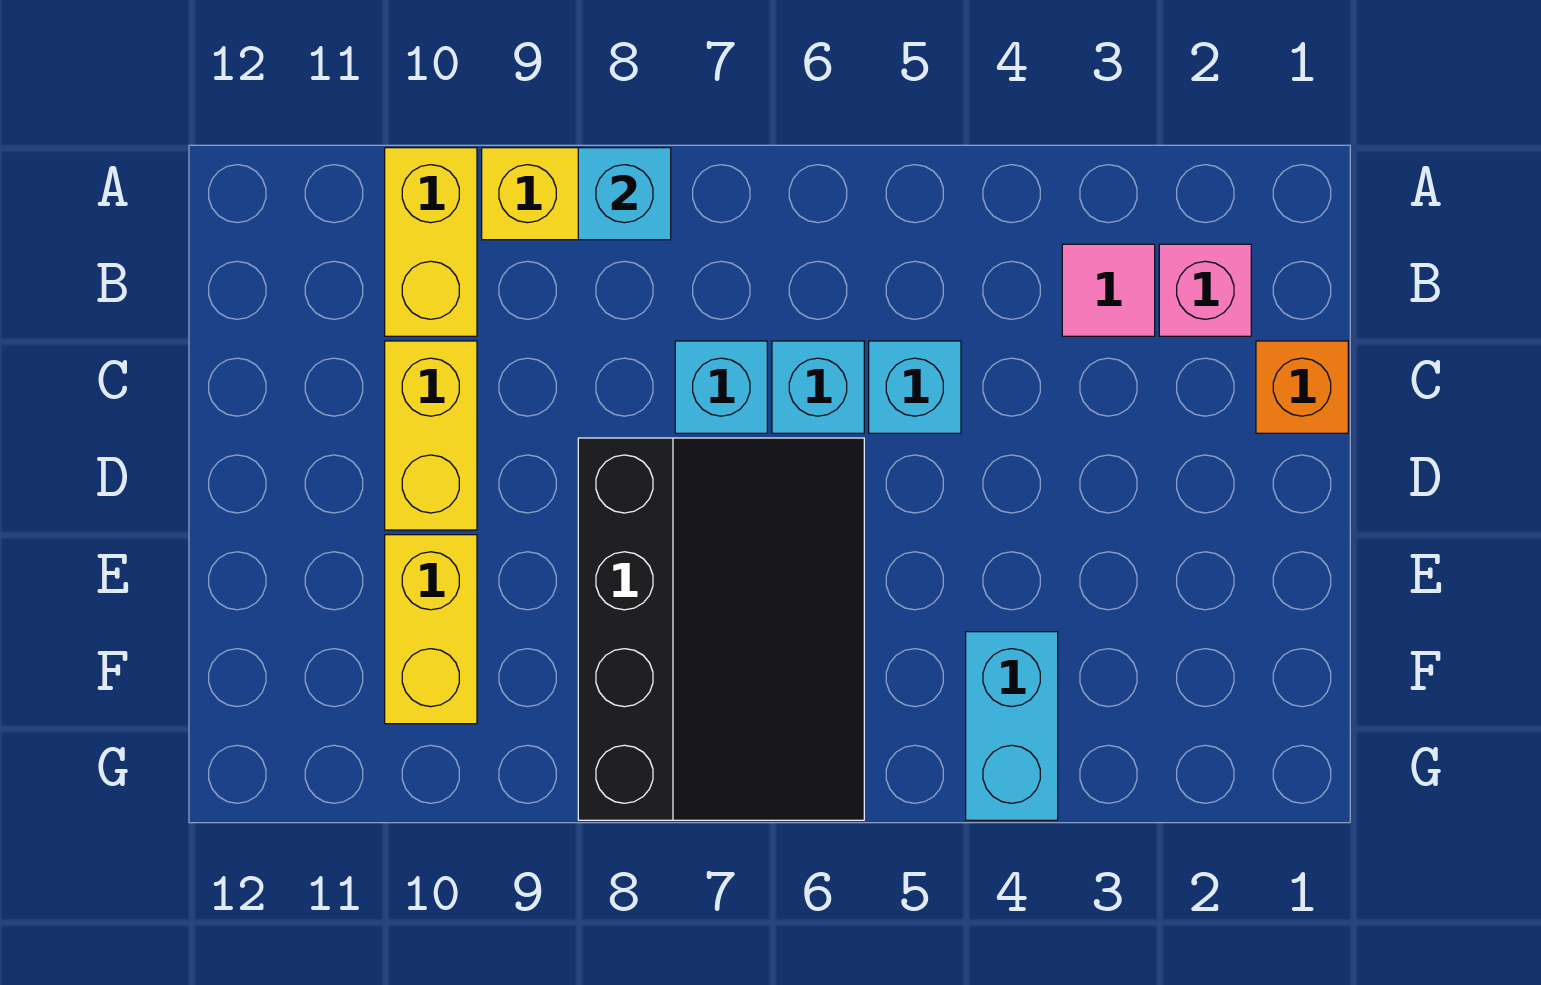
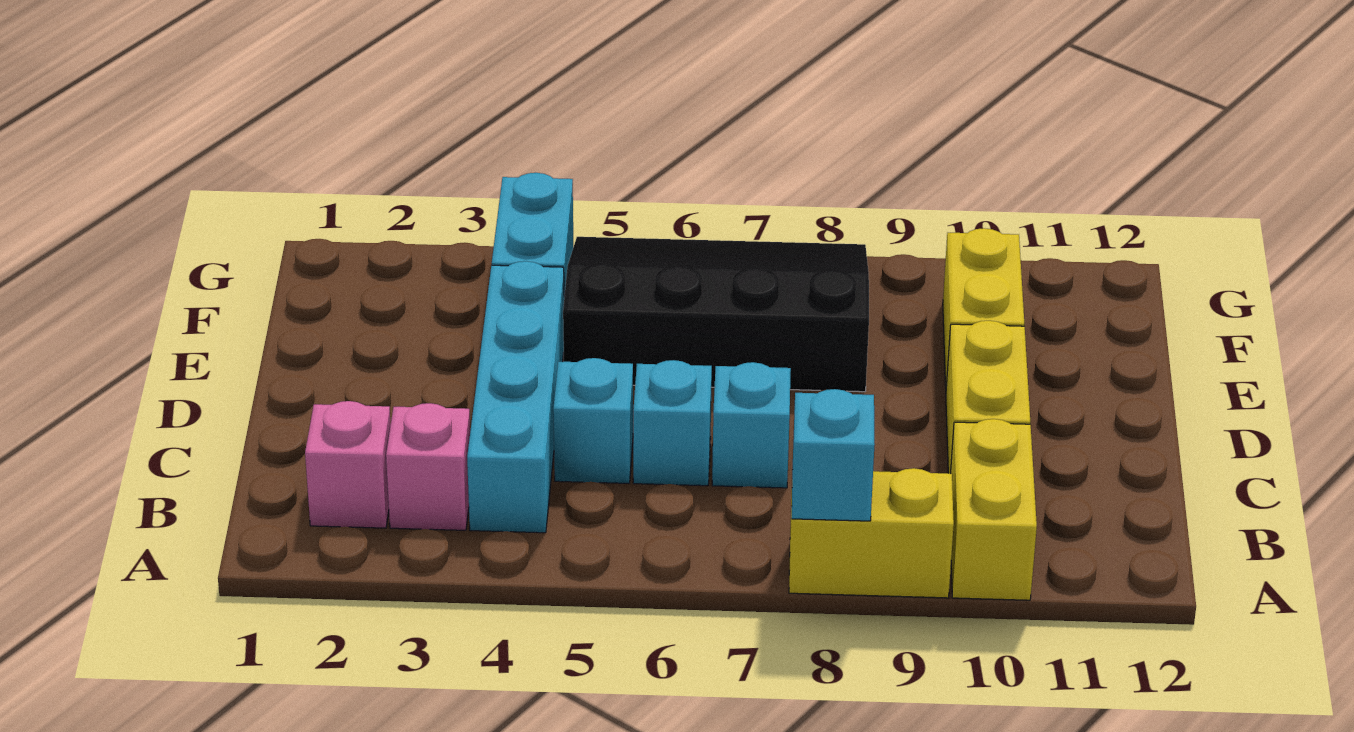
pink tile B3 level 1 -> pink brick B3 level 1
none -> cyan brick B4:E4 level 1
orange brick C1 level 1 -> none
black slope D6:G8 level 1 top 8 -> black slope E5:G8 level 1 top E

